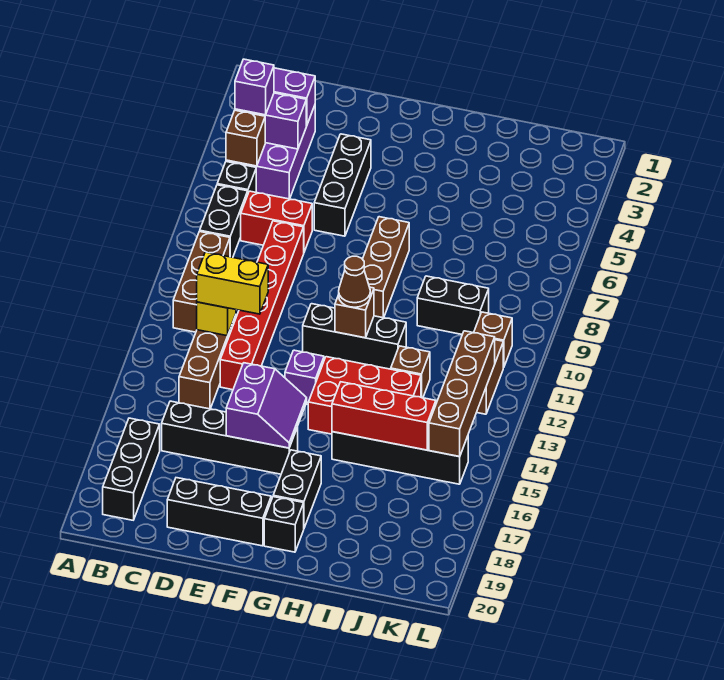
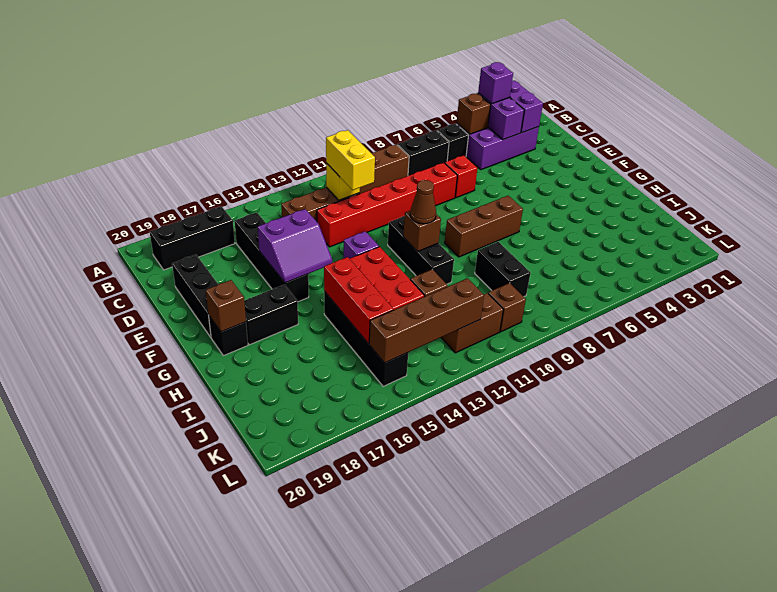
red brick C7:D7 level 1 -> red brick D7 level 1
black brick E4:E6 level 1 -> none
none -> brown brick G19 level 2

